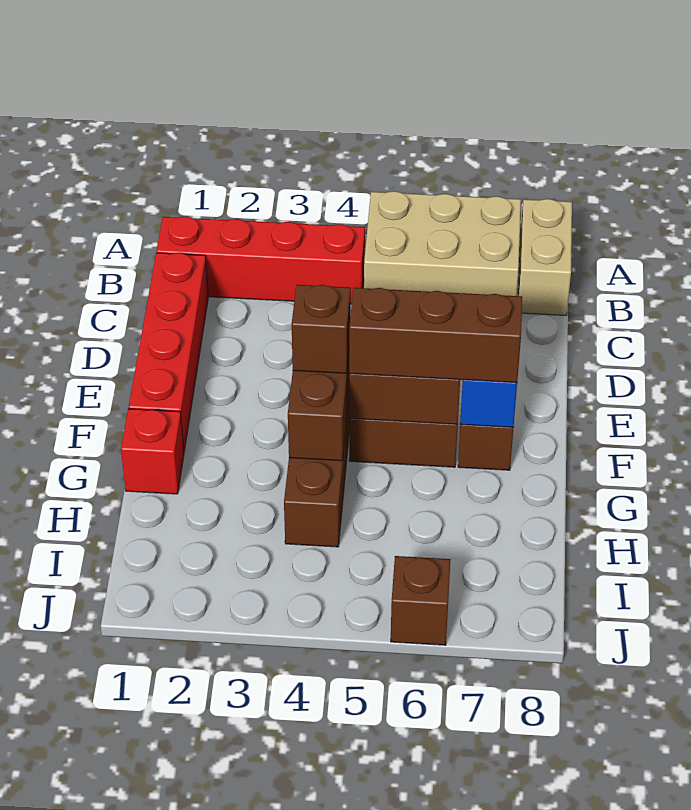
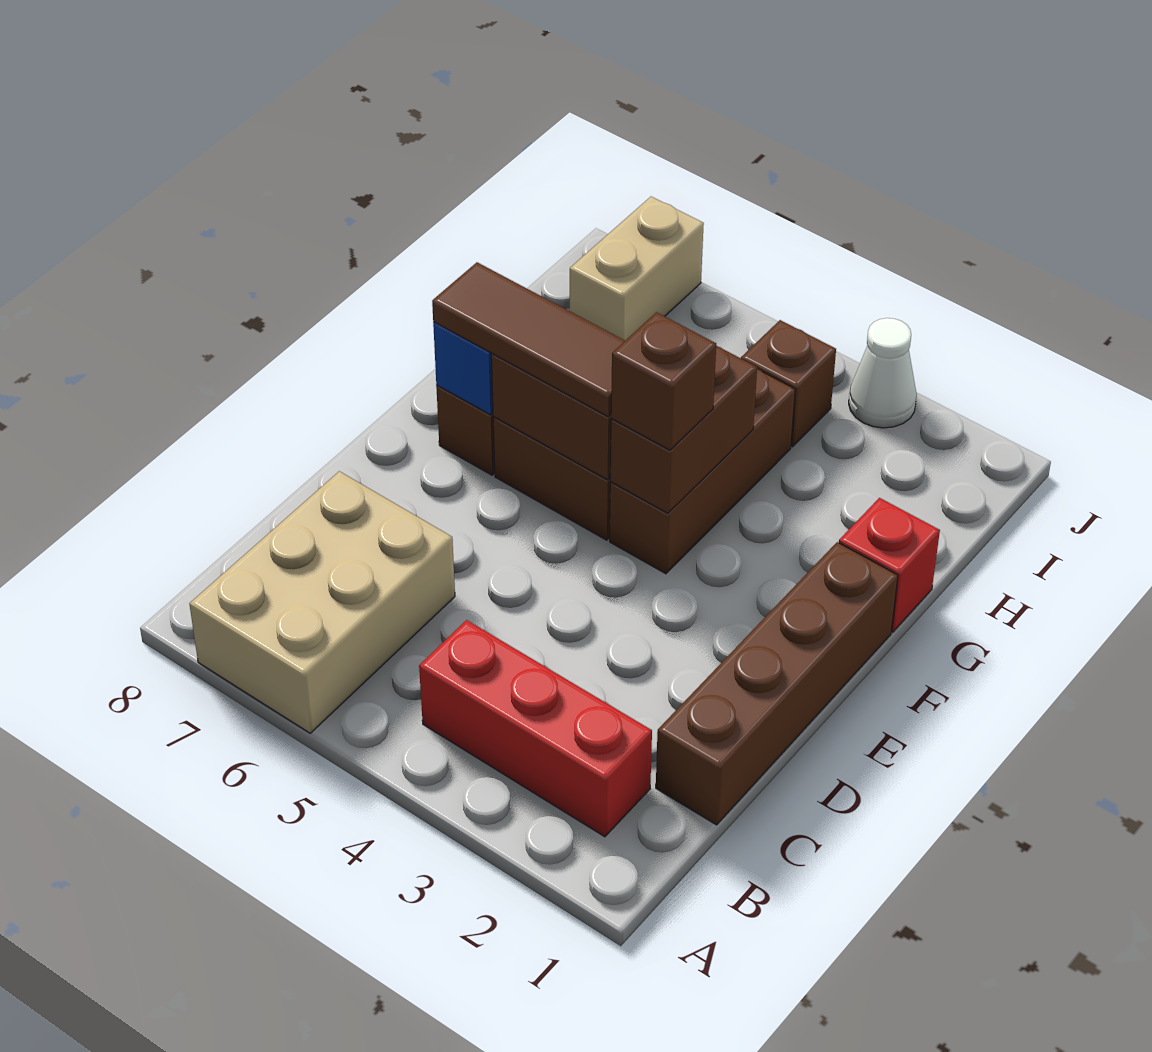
tan brick A5:B7 level 1 -> tan brick A6:C7 level 1
tan brick A8:B8 level 1 -> tan brick I7:J7 level 1
red brick B1:B4 level 1 -> red brick B2:B4 level 1
red brick C1:F1 level 1 -> brown brick C1:F1 level 1
brown brick F5:F7 level 3 -> brown tile F5:F7 level 3
none -> white cone J3 level 1
brown brick J6 level 1 -> brown brick I4 level 1

